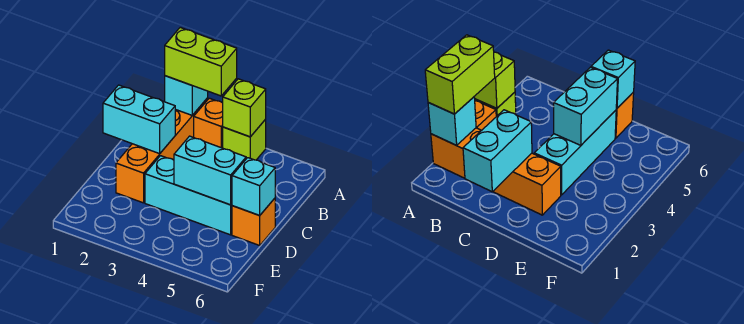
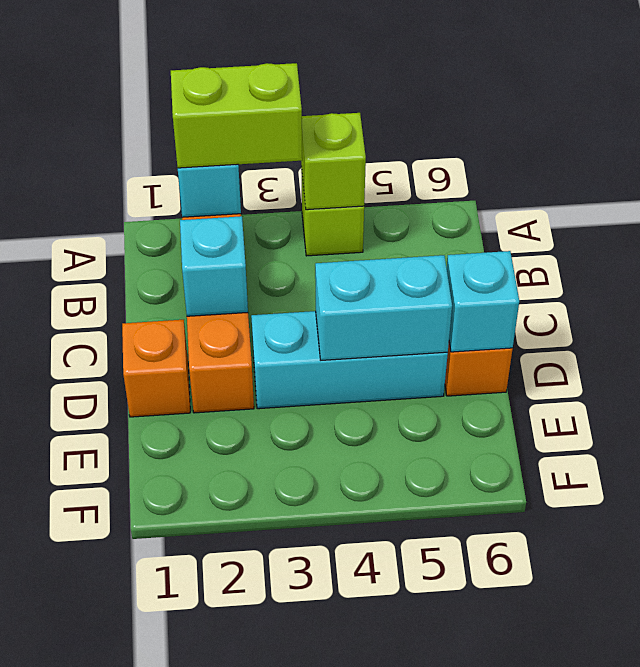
orange brick A3 level 1 -> orange brick D1 level 1
cyan brick C1:C2 level 2 -> cyan brick C2 level 2

